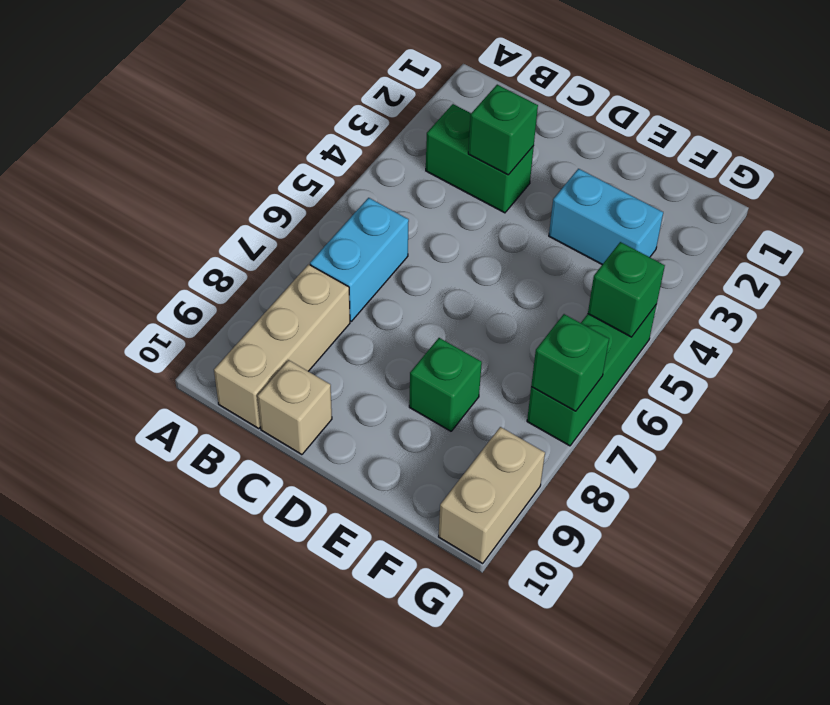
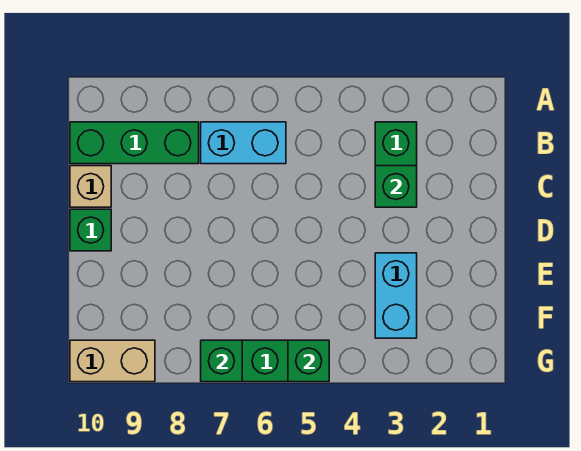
tan brick B8:B10 level 1 -> green brick B8:B10 level 1
green brick E8 level 1 -> green brick D10 level 1

